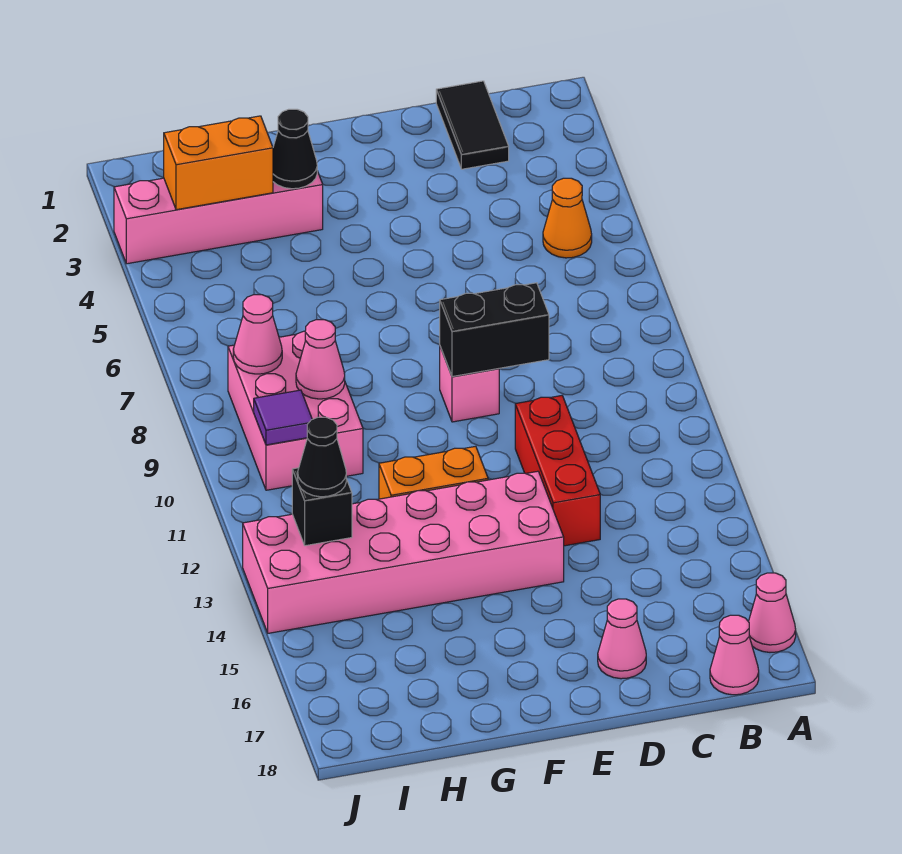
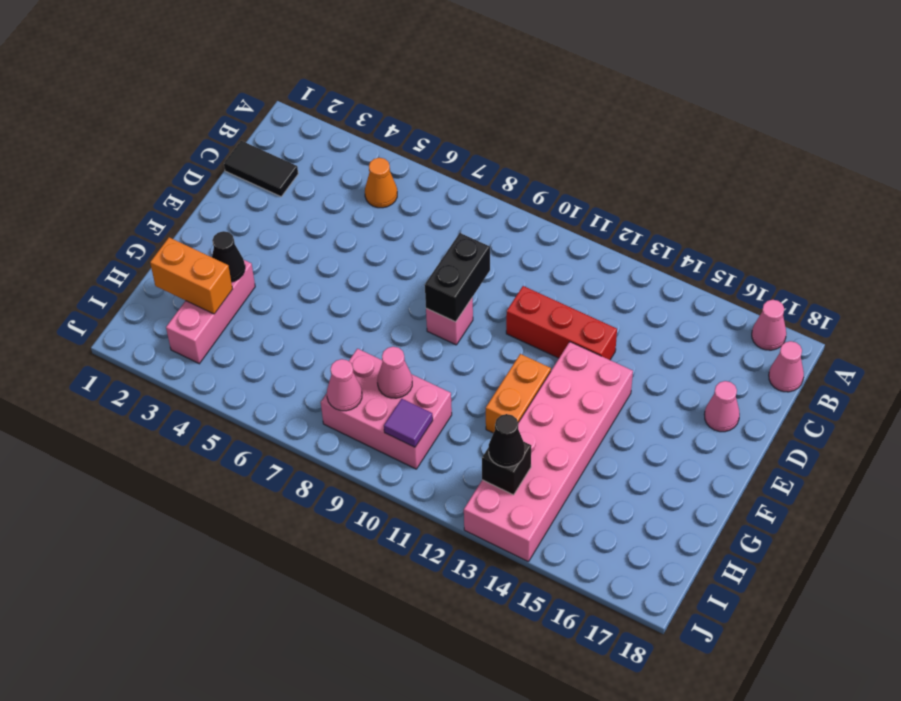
pink brick G3:J3 level 1 -> pink brick G3:I3 level 1
orange brick H3:I3 level 2 -> orange brick H2:H3 level 2

